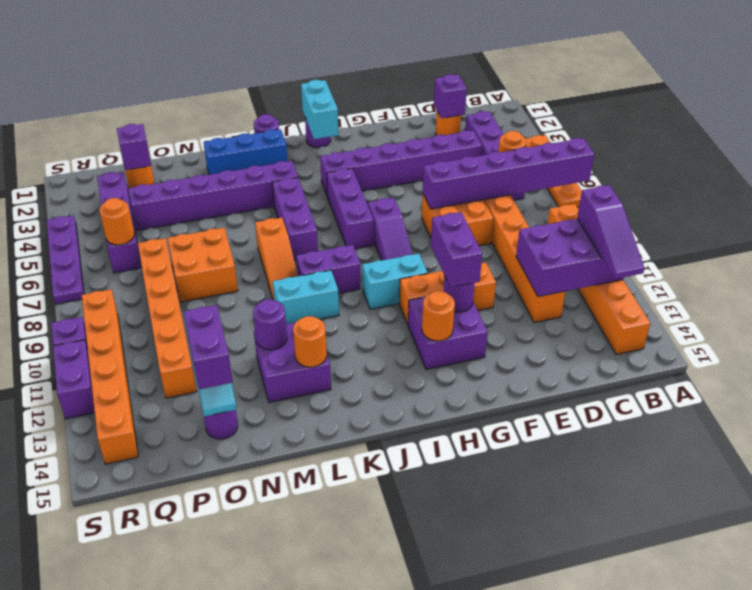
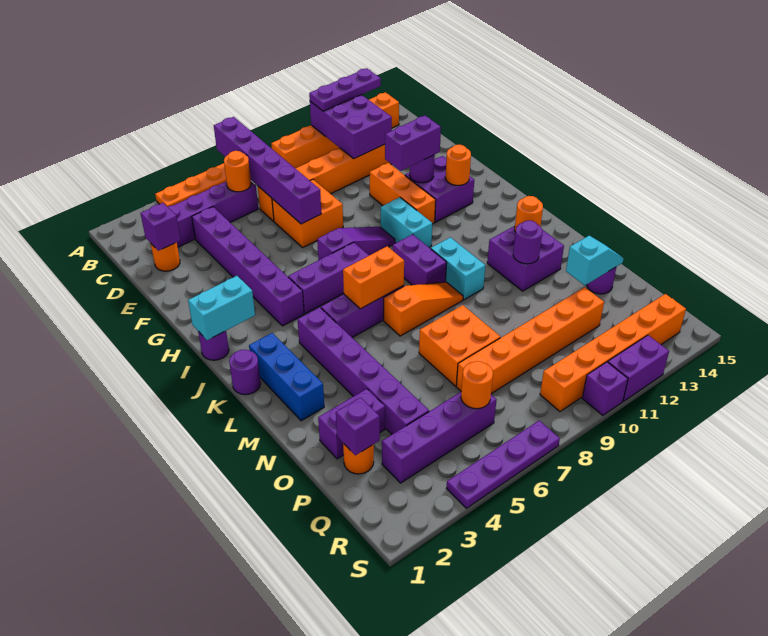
purple slope B11:B13 level 3 top 11 -> purple plate B11:B13 level 3
none -> orange brick K6:K7 level 2
purple brick O13:O14 level 3 -> purple brick O2:O3 level 1

